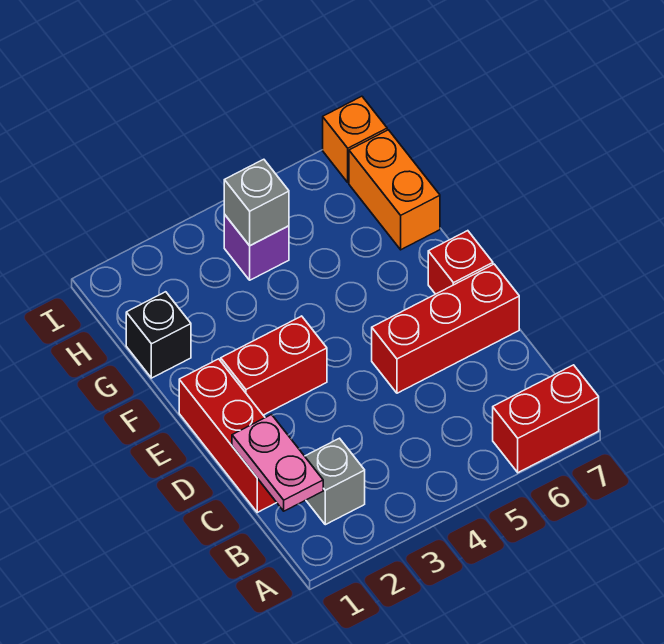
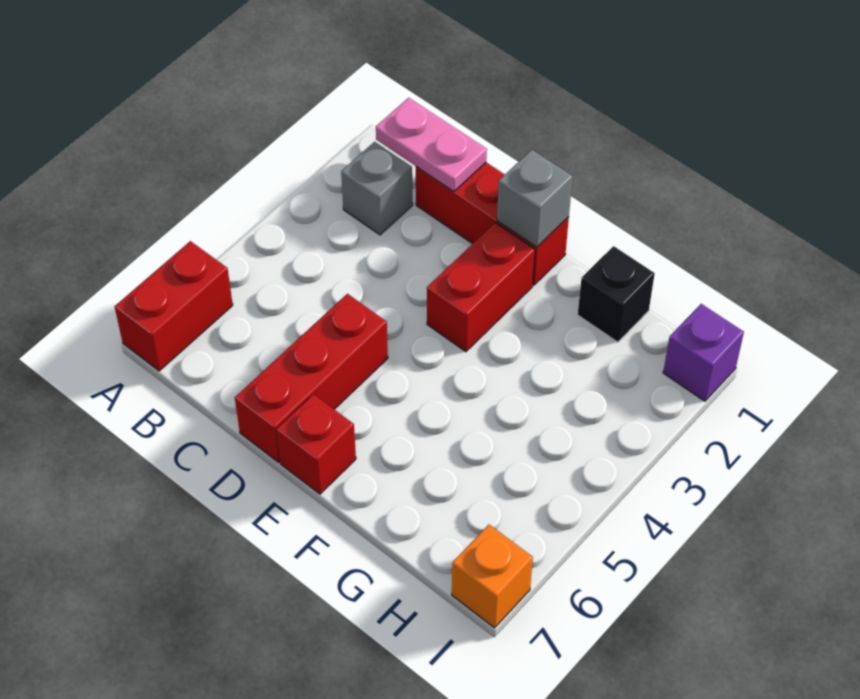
orange brick G7:H7 level 1 -> none
purple brick H4 level 1 -> purple brick I1 level 1
grey brick H4 level 2 -> grey brick E1 level 2

